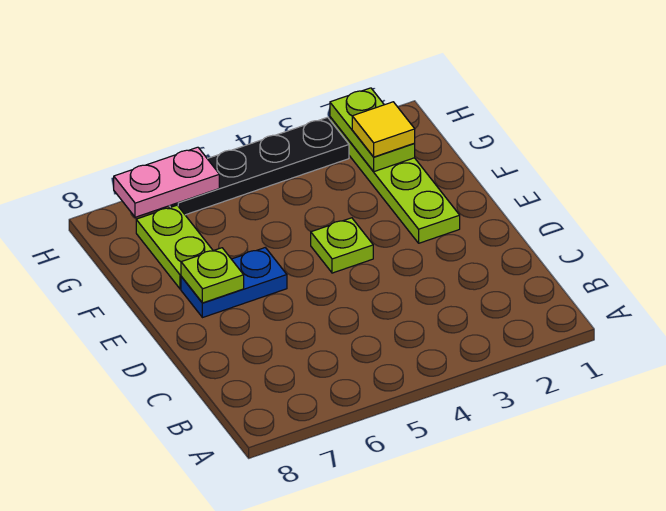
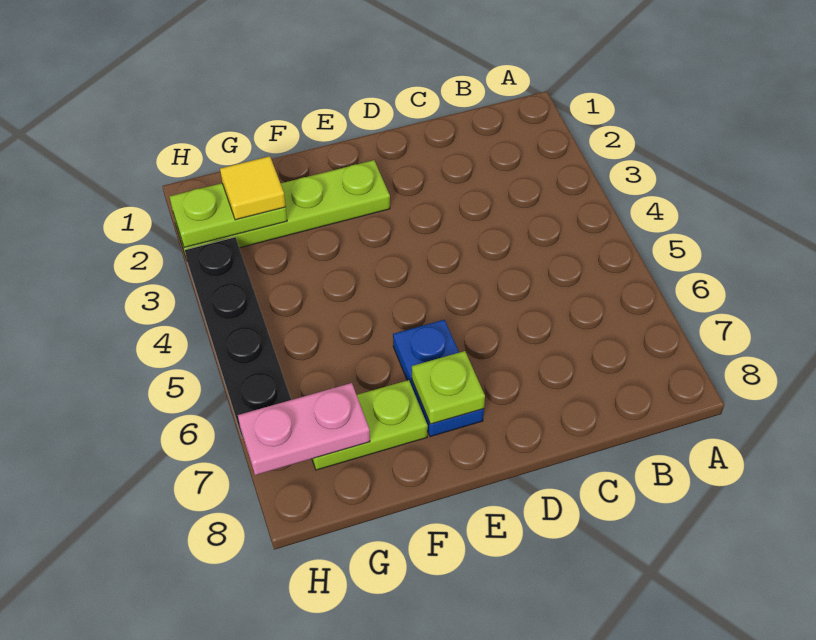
lime plate E4 level 1 -> none
pink plate H6:H7 level 2 -> pink plate G7:H7 level 2

